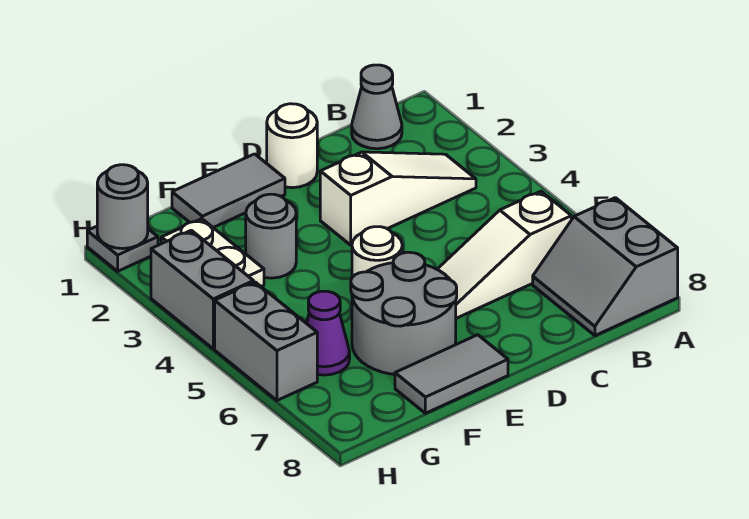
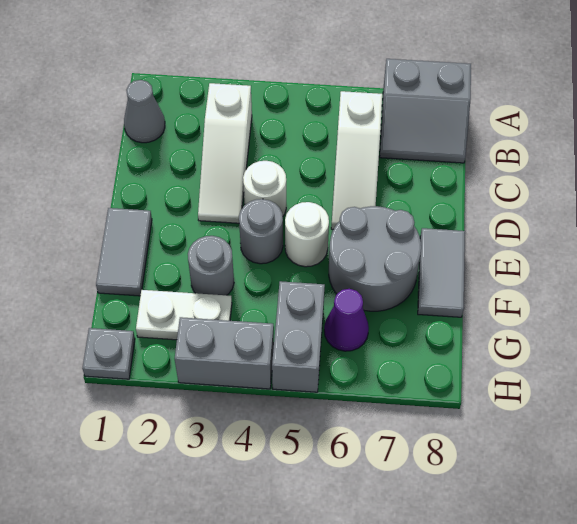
white slope B3:D3 level 1 top D -> white slope B3:D3 level 1 top B
white round brick D1 level 1 -> white round brick D4 level 1
grey round brick H1 level 2 -> grey round brick E4 level 1
grey brick H5:H6 level 1 -> grey brick G5:H5 level 1

